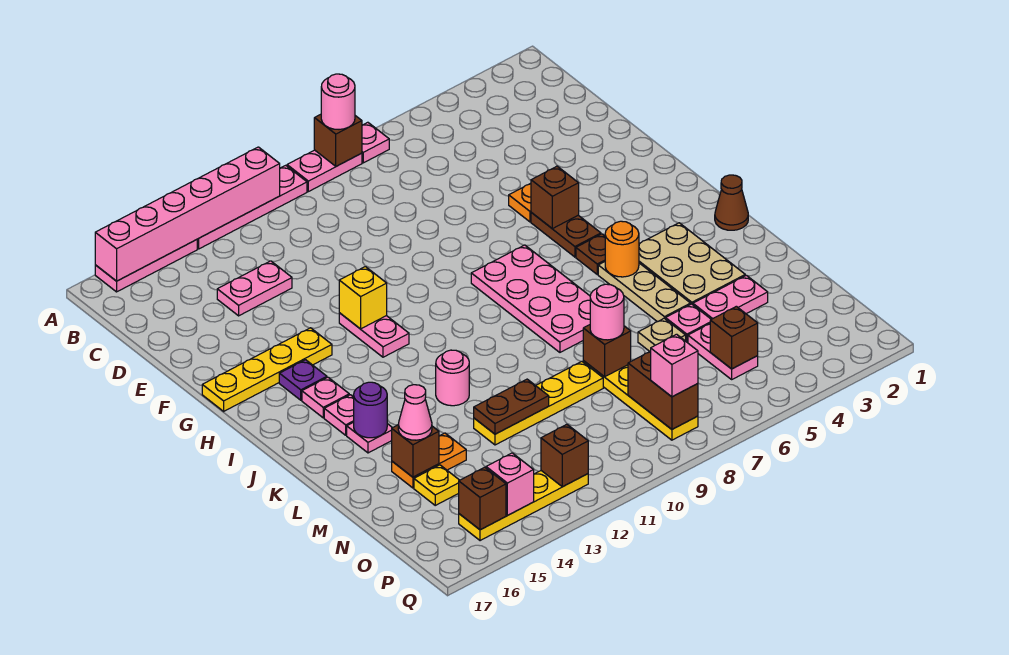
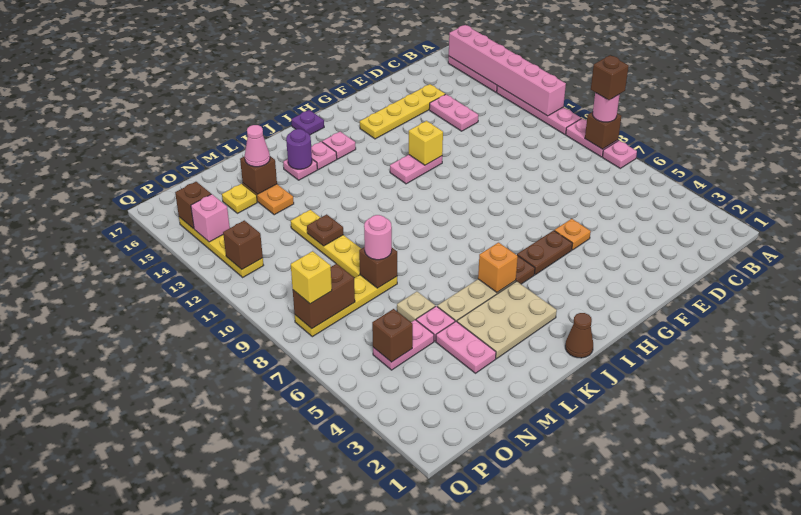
brown brick G5 level 2 -> brown brick A8 level 4
yellow plate G14:G17 level 1 -> yellow plate D15:G15 level 1
pink plate H7:K8 level 1 -> none
purple plate H15 level 1 -> purple plate I17 level 1
orange round brick J5 level 2 -> orange brick J5 level 2
pink round brick K12 level 1 -> none
brown plate M11:M12 level 2 -> brown plate M11 level 2
pink brick P8 level 3 -> yellow brick P8 level 3

